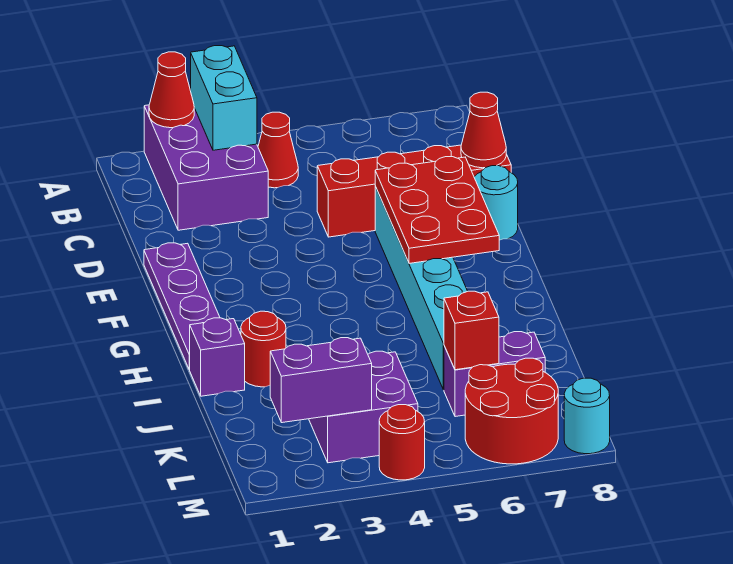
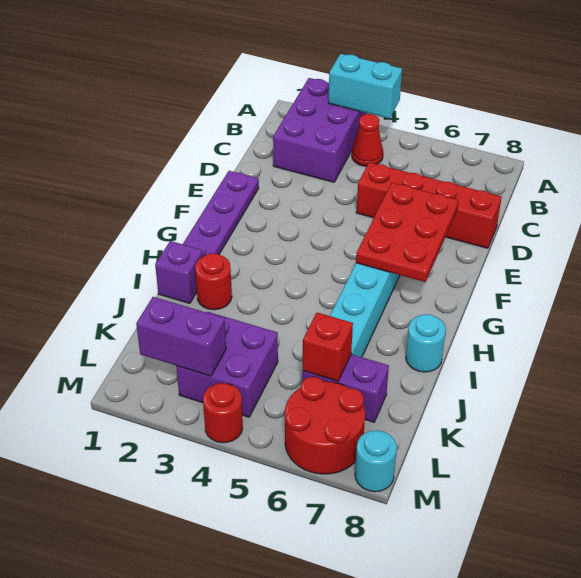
red cone A2 level 2 -> none
cyan brick A3:B3 level 2 -> cyan brick A3:A4 level 2
red cone D8 level 2 -> none
cyan round brick E8 level 1 -> cyan round brick I8 level 1

